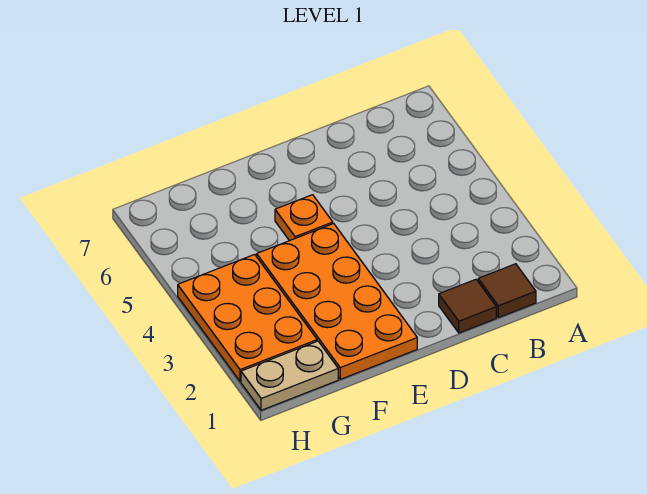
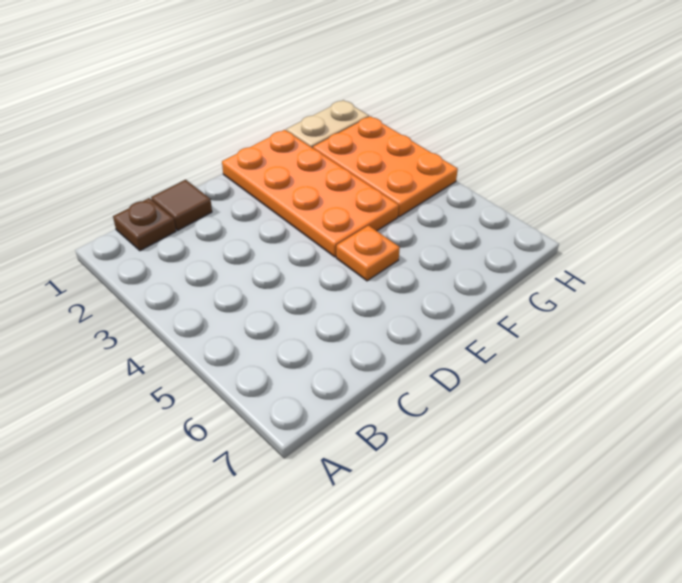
brown tile B1 level 1 -> brown plate B1 level 1

